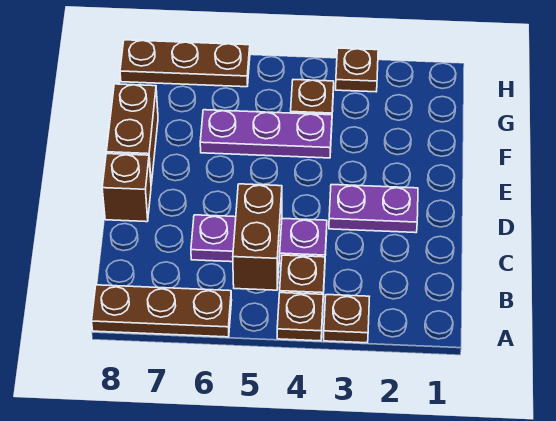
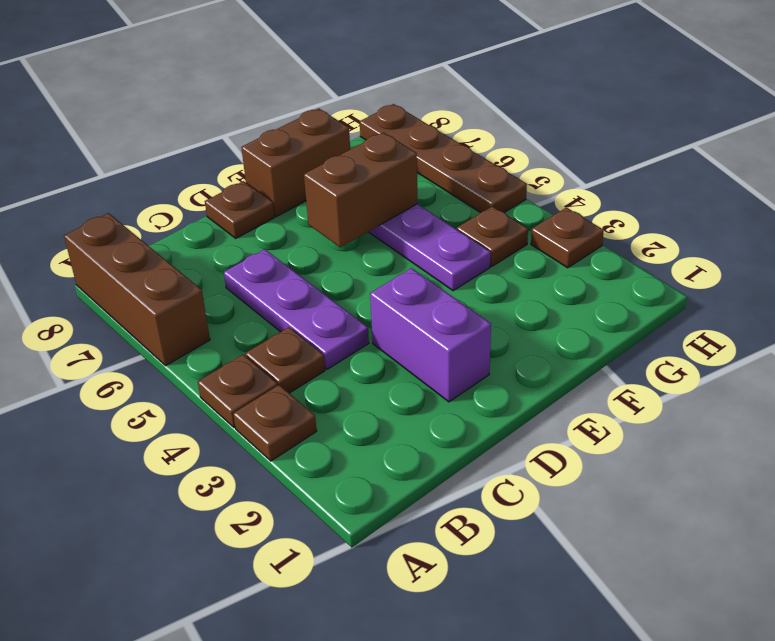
brown plate A6:A8 level 1 -> brown brick A6:A8 level 1
brown brick B5:C5 level 2 -> brown brick E6:F6 level 2
purple plate D2:D3 level 1 -> purple brick D2:D3 level 1
brown brick D8 level 1 -> brown plate D8 level 1
brown plate H6:H8 level 1 -> brown plate H5:H8 level 1

